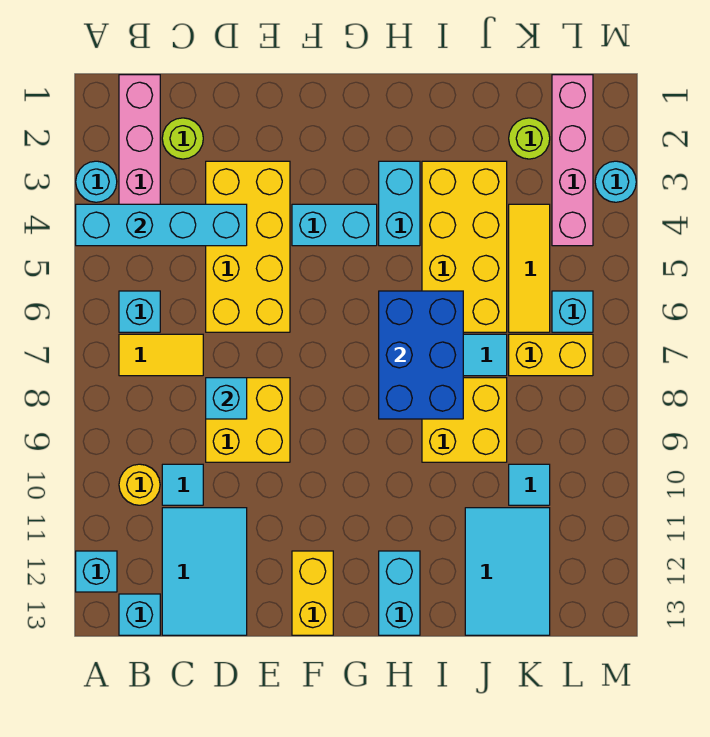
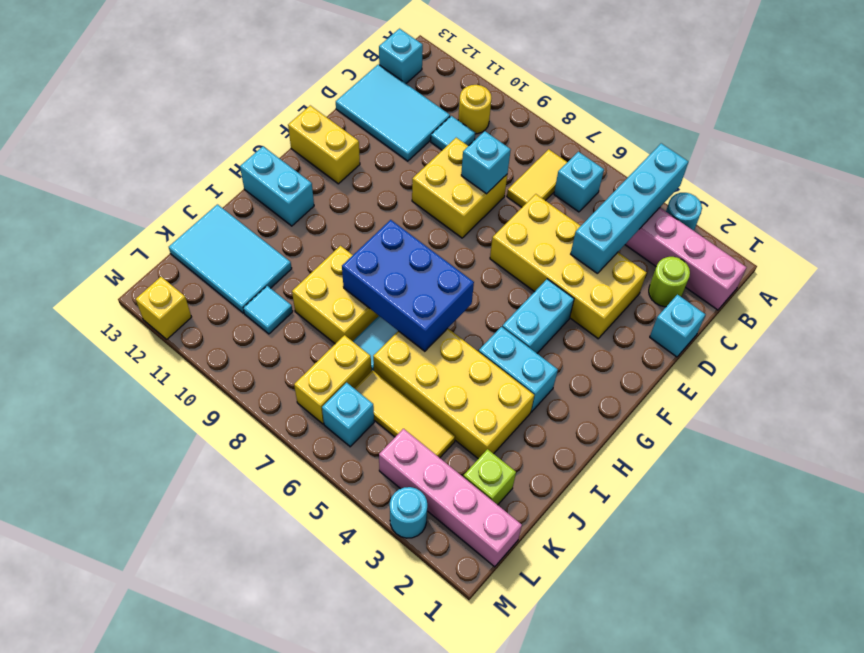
cyan brick A12 level 1 -> cyan brick D1 level 1
lime round brick K2 level 1 -> lime brick K2 level 1
none -> yellow brick M12 level 1

